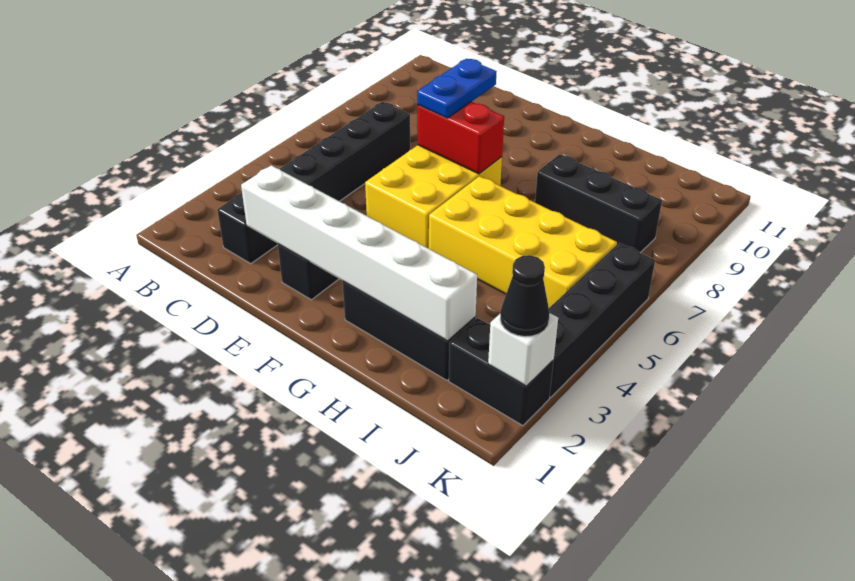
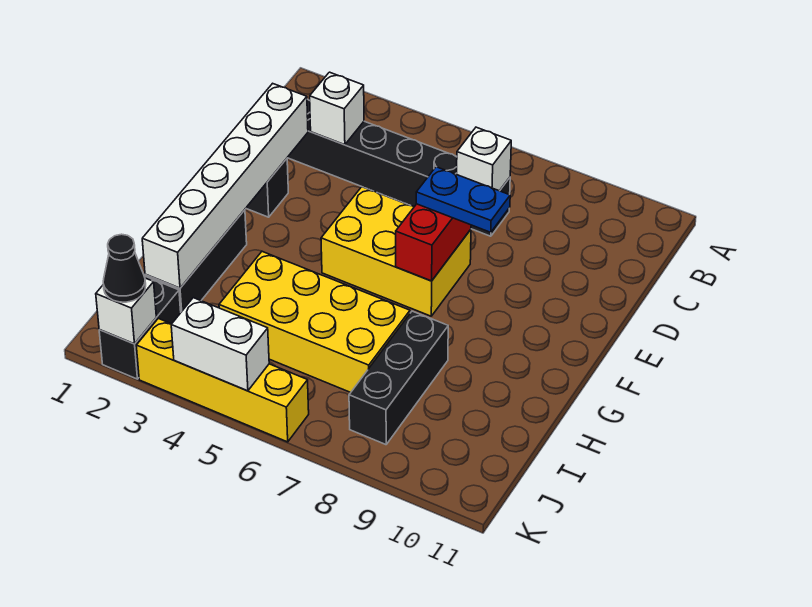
none -> white brick C3 level 2
none -> white brick C7 level 2
yellow brick G5:J6 level 1 -> yellow brick H4:I7 level 1
black brick K3:K6 level 1 -> yellow brick K3:K6 level 1
none -> white brick K4:K5 level 2

